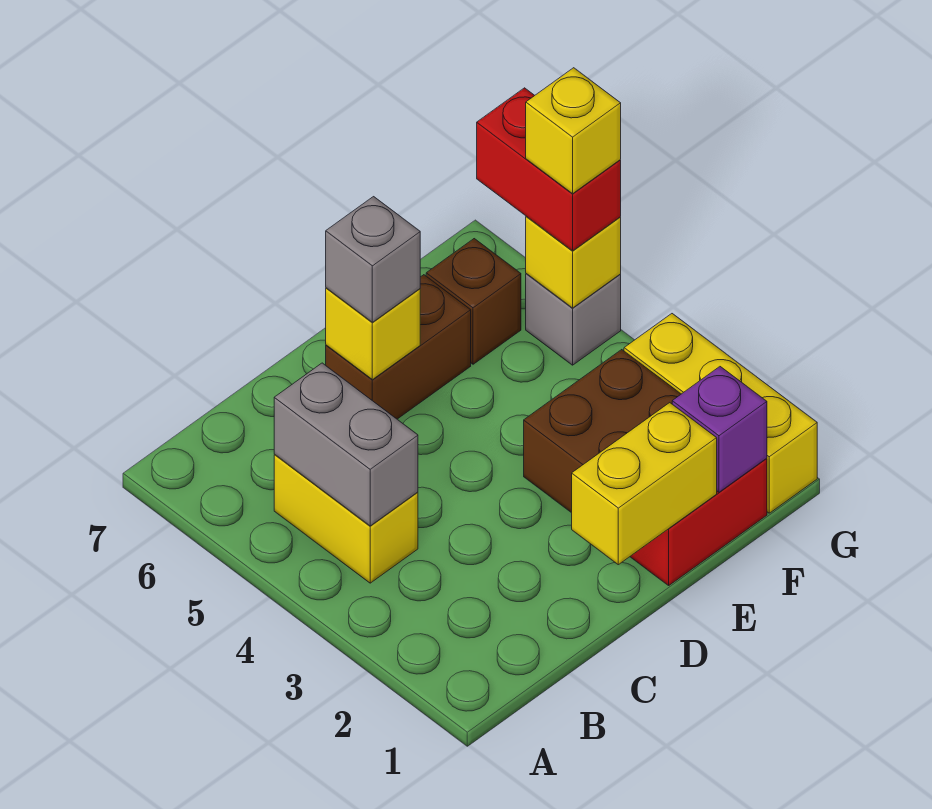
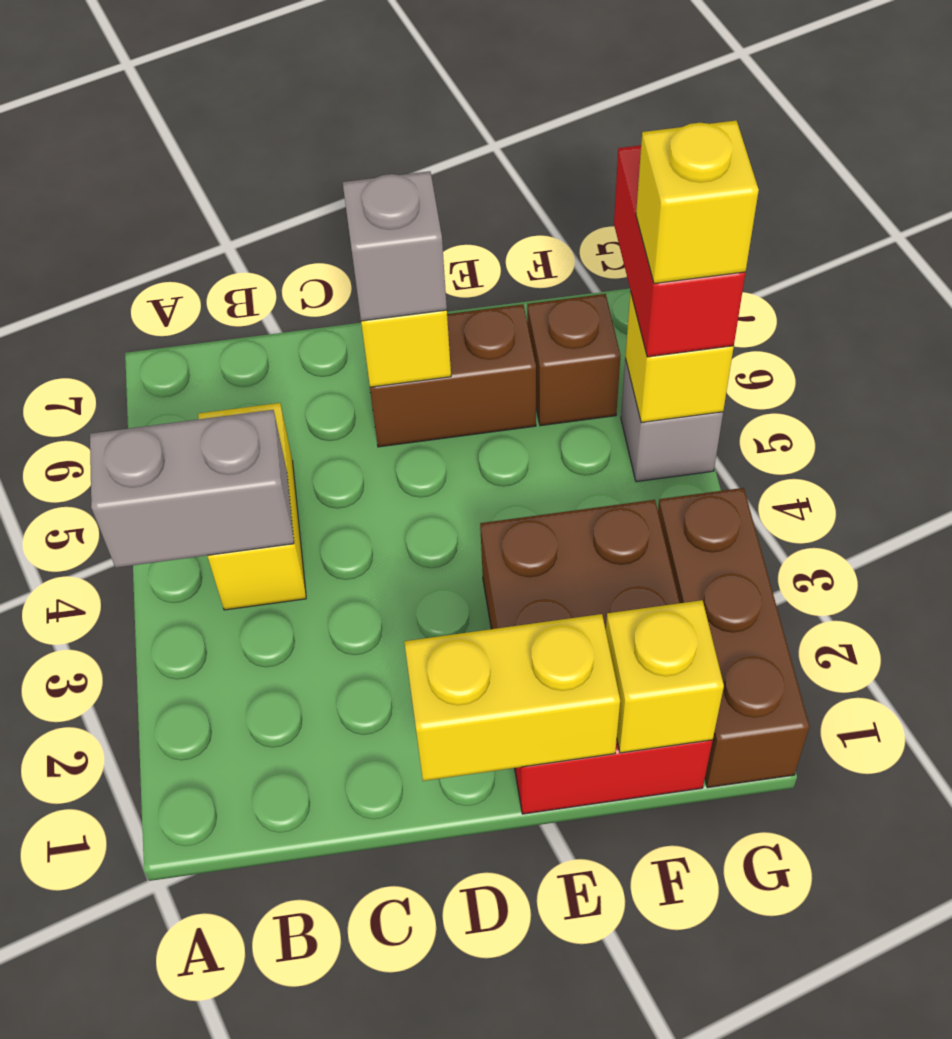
grey brick B4:B5 level 2 -> grey brick A4:B4 level 2
purple brick F1 level 2 -> yellow brick F1 level 2
yellow brick G1:G3 level 1 -> brown brick G1:G3 level 1

